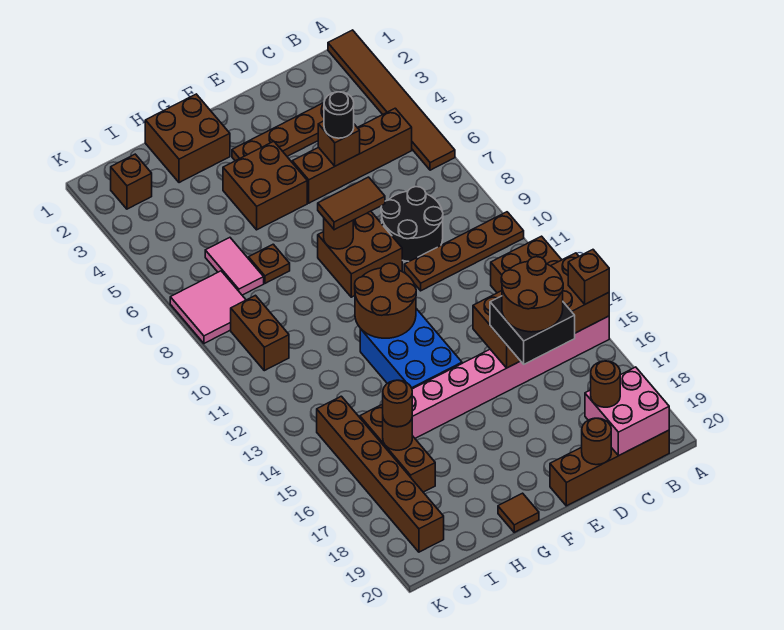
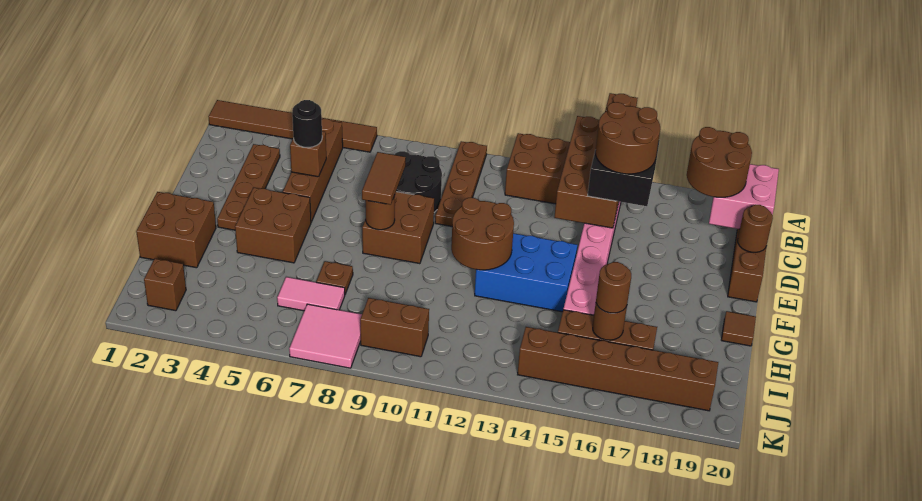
brown round brick C19 level 3 -> brown round brick B18:C19 level 3

